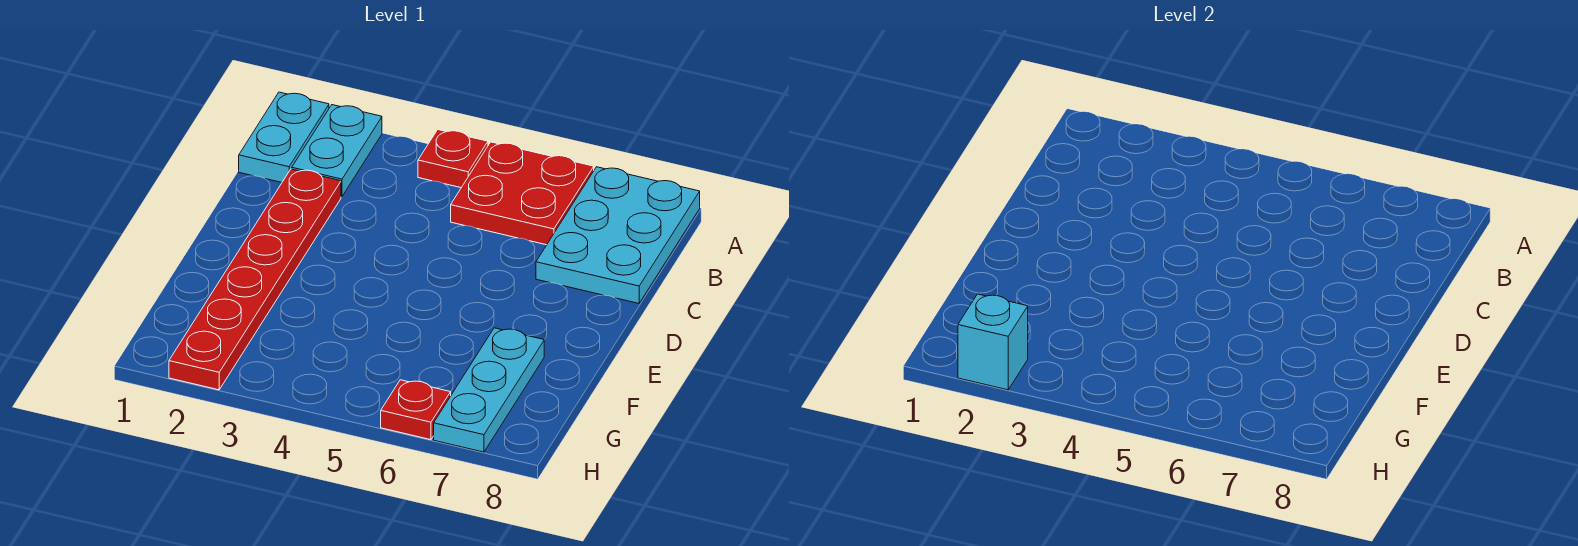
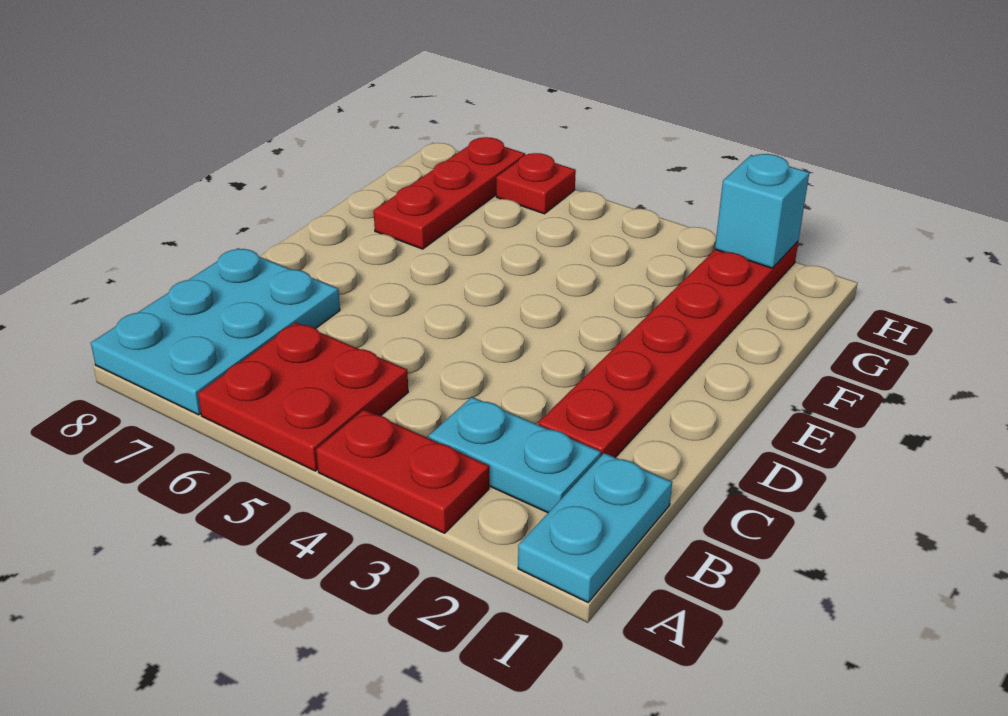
cyan plate A2:B2 level 1 -> cyan plate B2:B3 level 1
red plate A4 level 1 -> red plate A3:A4 level 1
cyan plate F7:H7 level 1 -> red plate F7:H7 level 1

